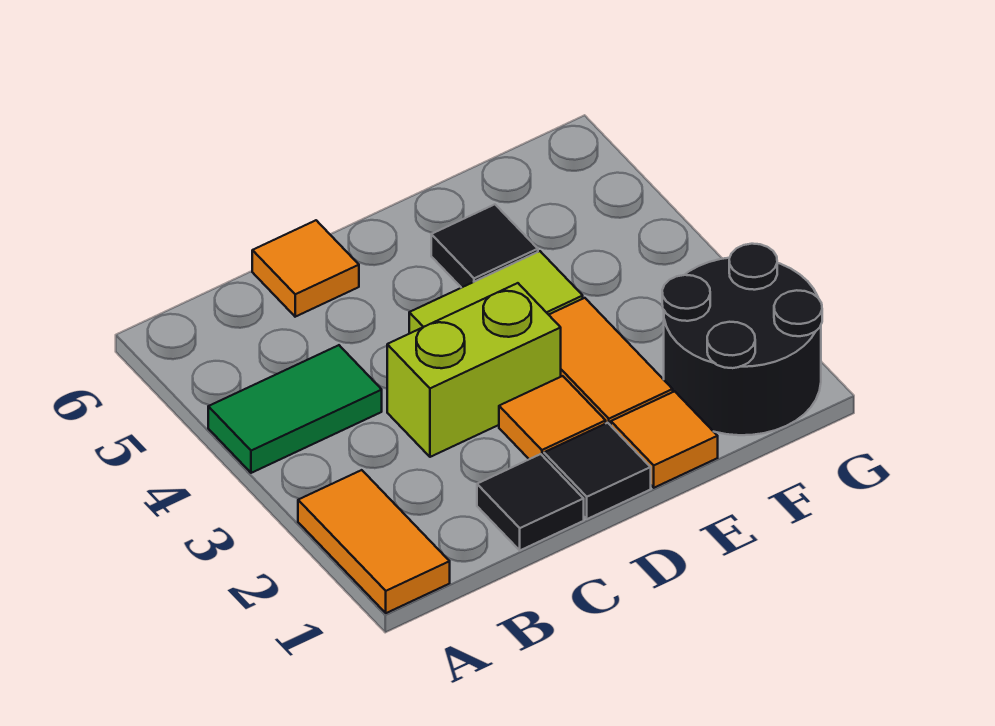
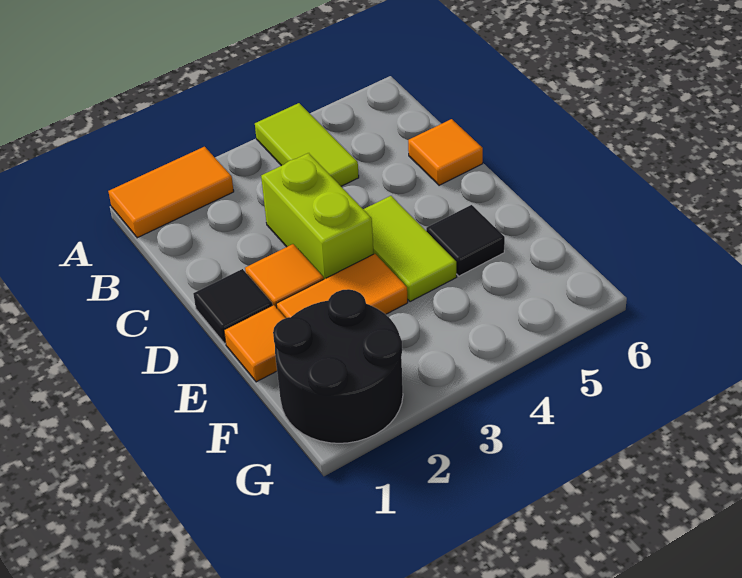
green tile A4:B4 level 1 -> lime tile A4:B4 level 1
black tile C1 level 1 -> none

